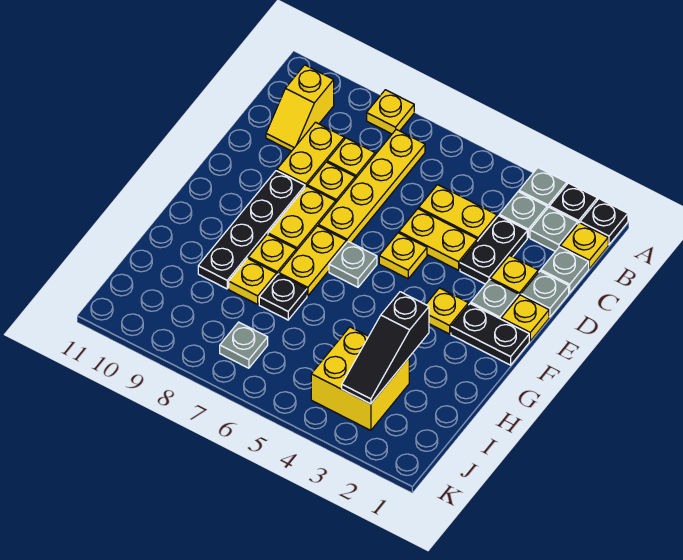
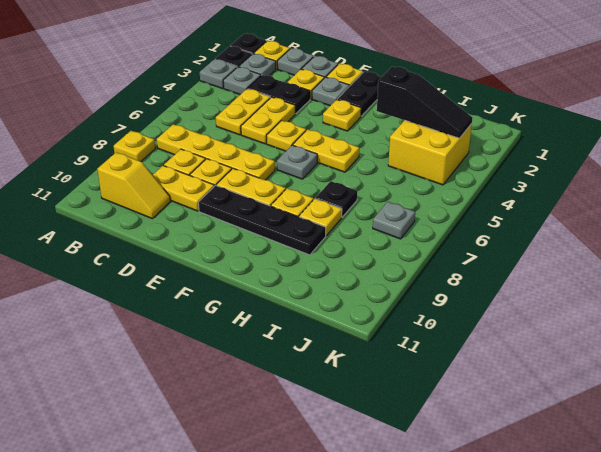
yellow plate F7:G7 level 1 -> yellow plate F5:G5 level 1

